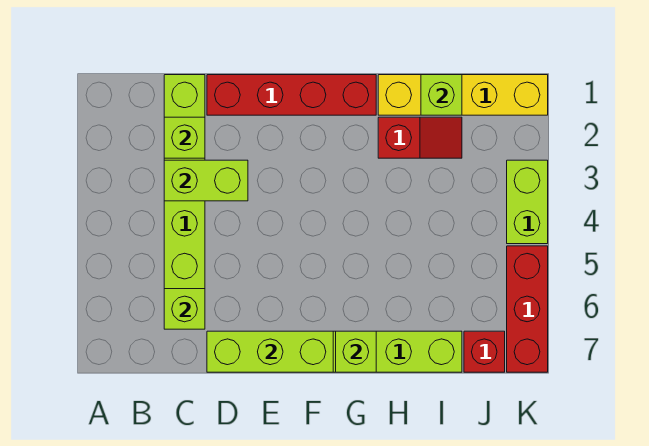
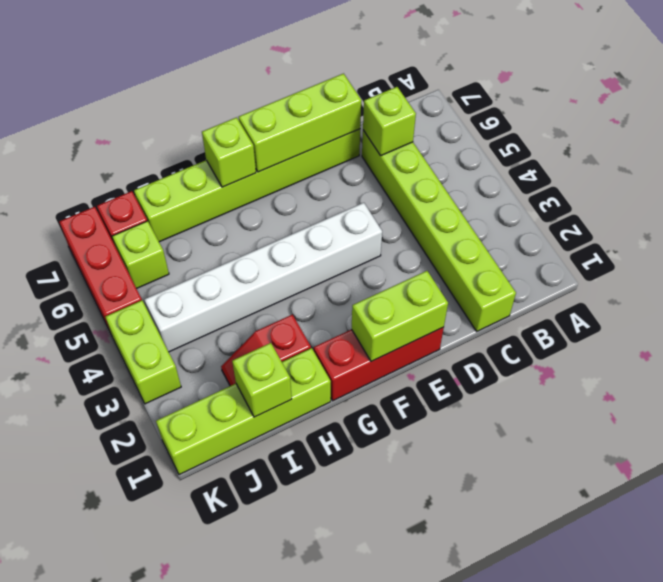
lime brick C2 level 2 -> lime brick J6 level 1
lime brick C3:D3 level 2 -> lime brick E1:F1 level 2
red brick D1:G1 level 1 -> red brick E1:G1 level 1
none -> white brick E4:J4 level 1
yellow brick H1:K1 level 1 -> lime brick H1:K1 level 1

